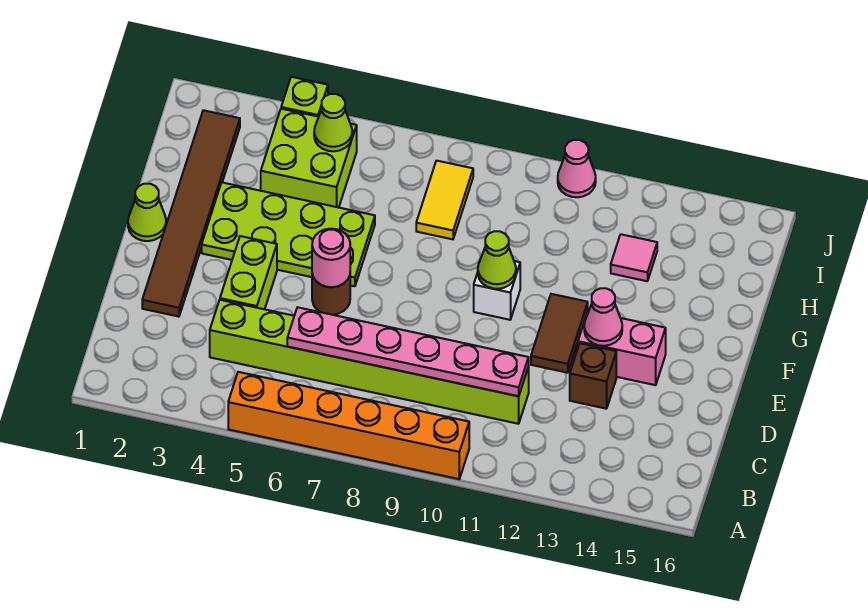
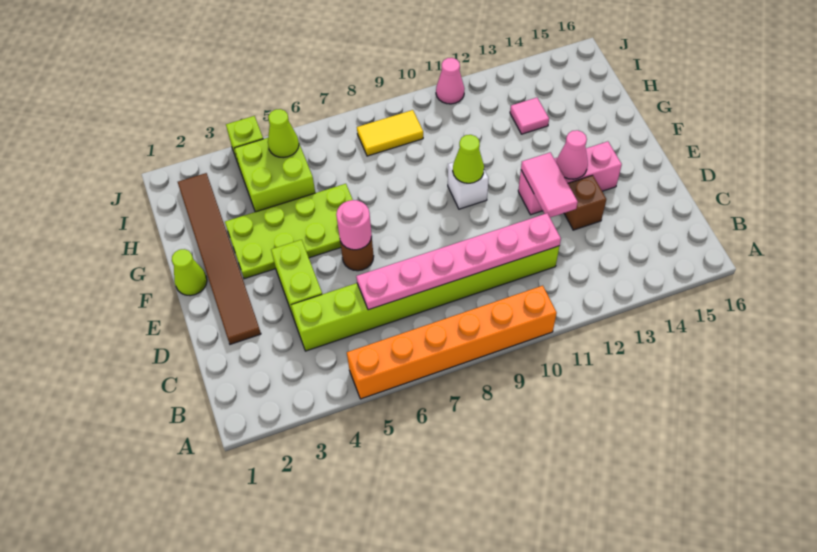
brown tile D12:E12 level 2 -> pink tile D12:E12 level 2
yellow tile H8:I8 level 1 -> yellow tile I8:I9 level 1

